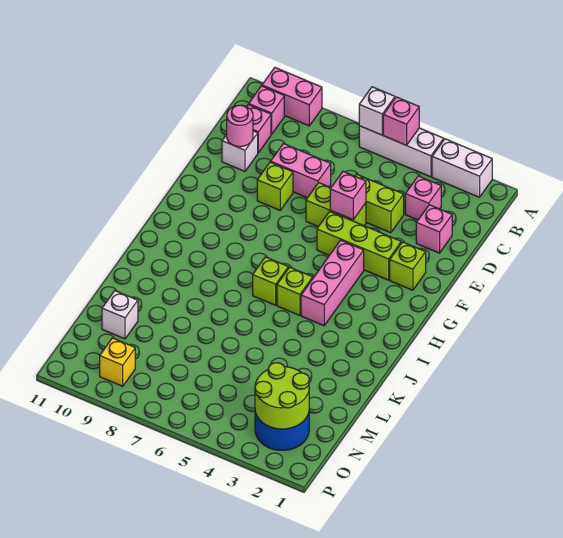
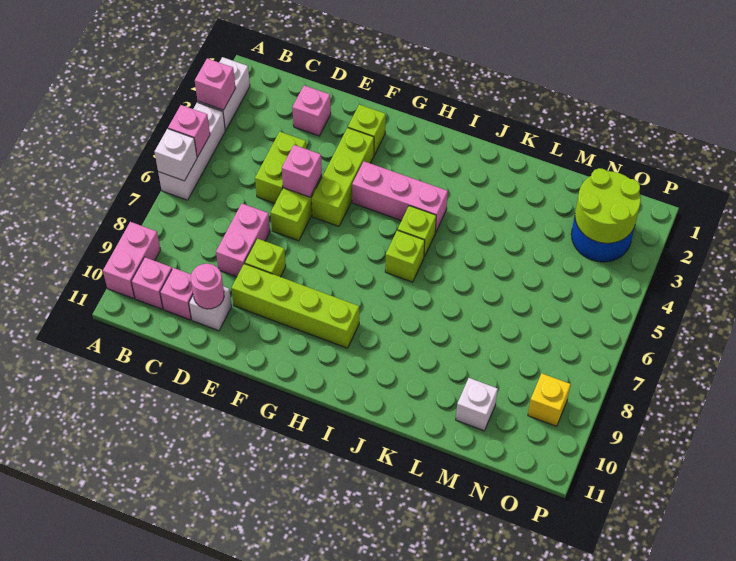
pink brick C3 level 1 -> pink brick A3 level 2
none -> lime brick E9:H9 level 1

